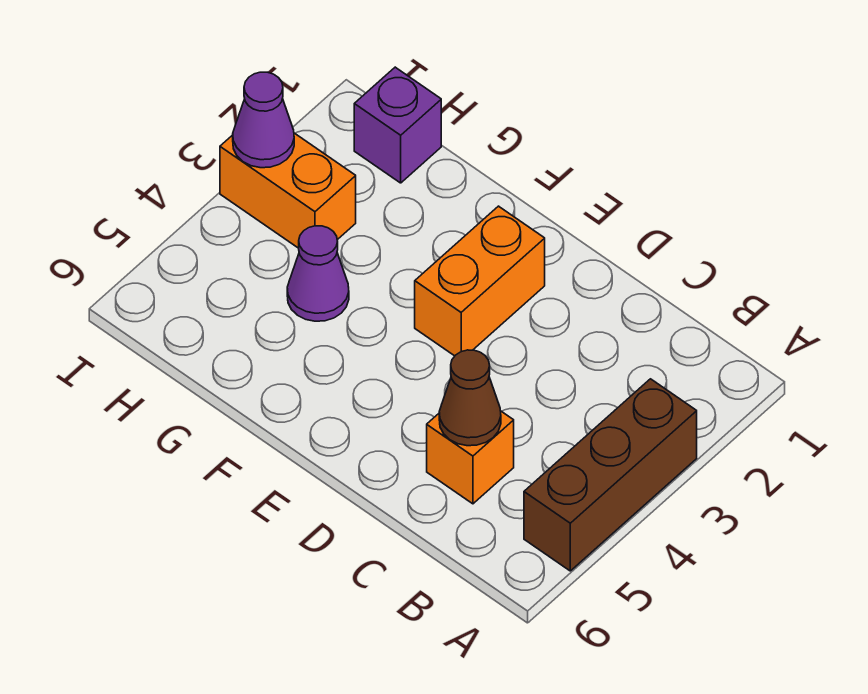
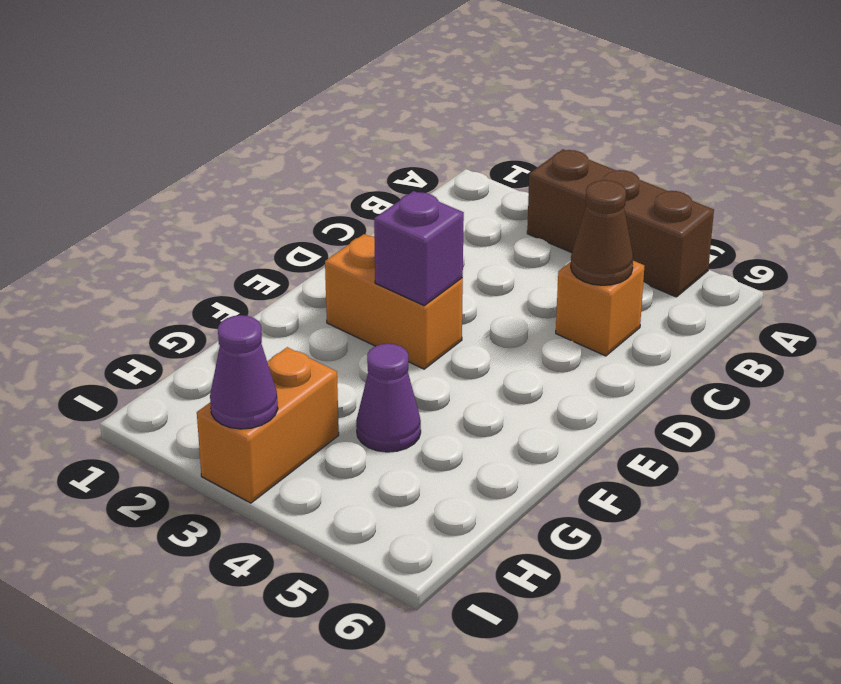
purple brick H1 level 1 -> purple brick E3 level 2

